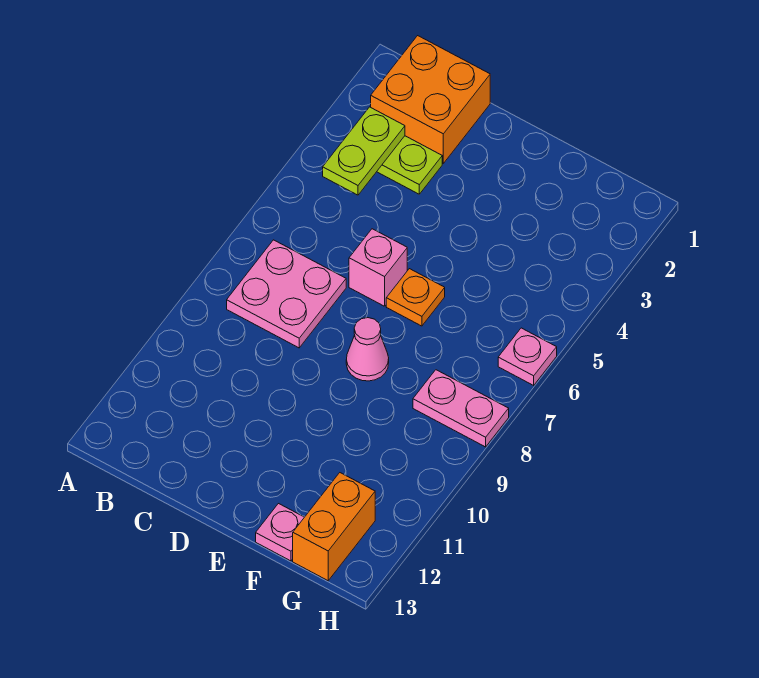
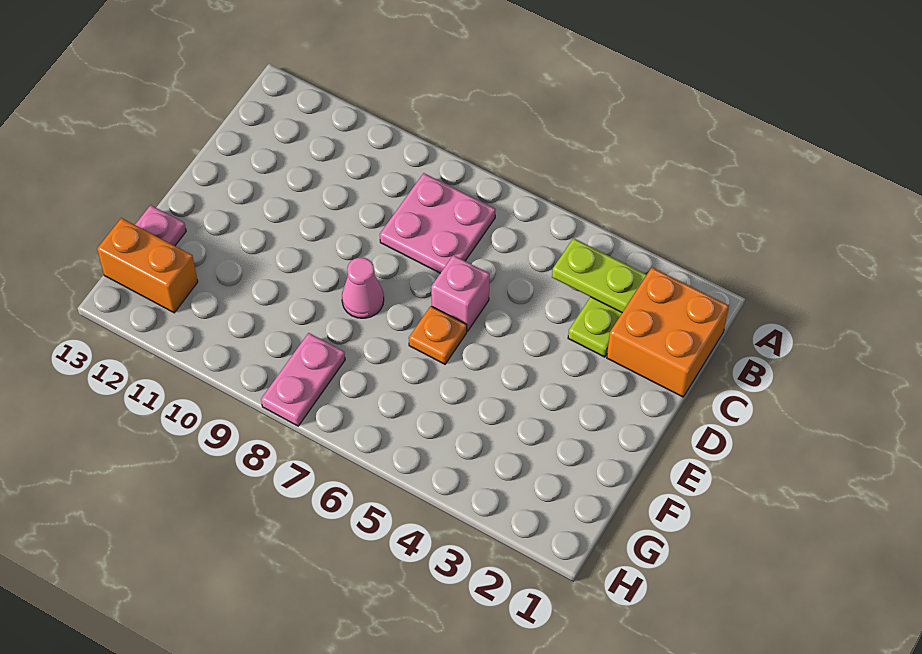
pink plate H6 level 1 -> none

